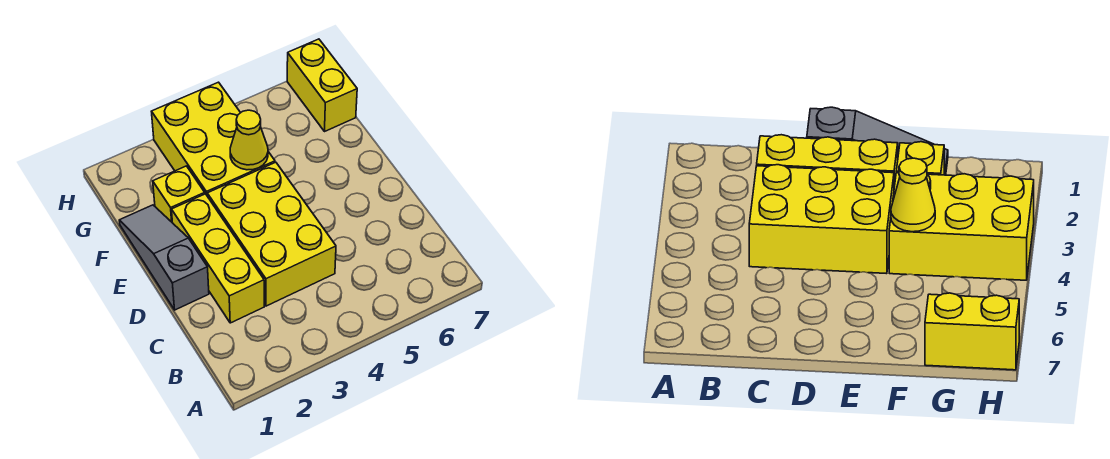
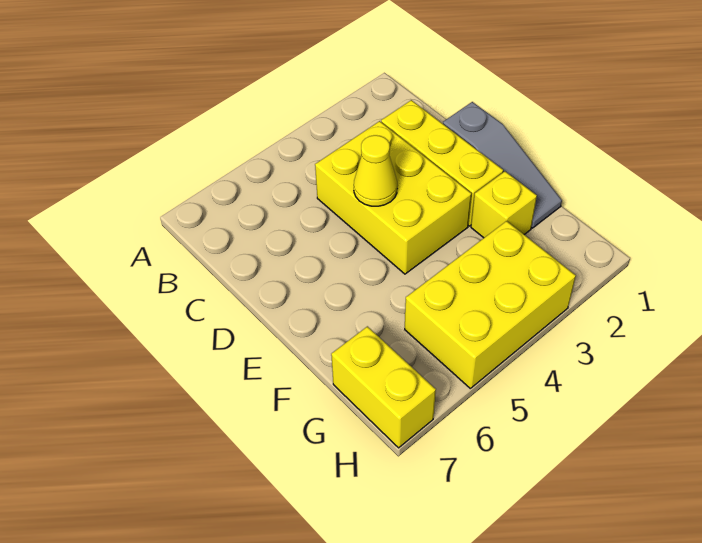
yellow brick F3:H4 level 1 -> yellow brick G3:H5 level 1
yellow cone F4 level 2 -> yellow cone D4 level 2

